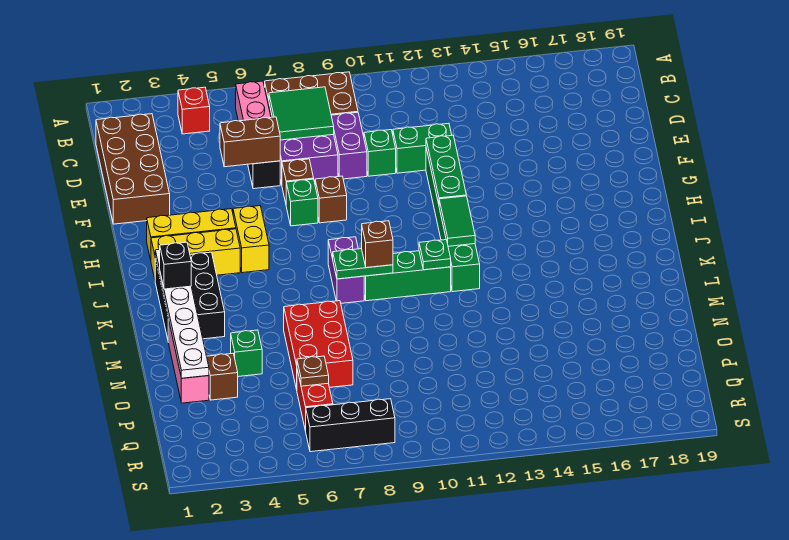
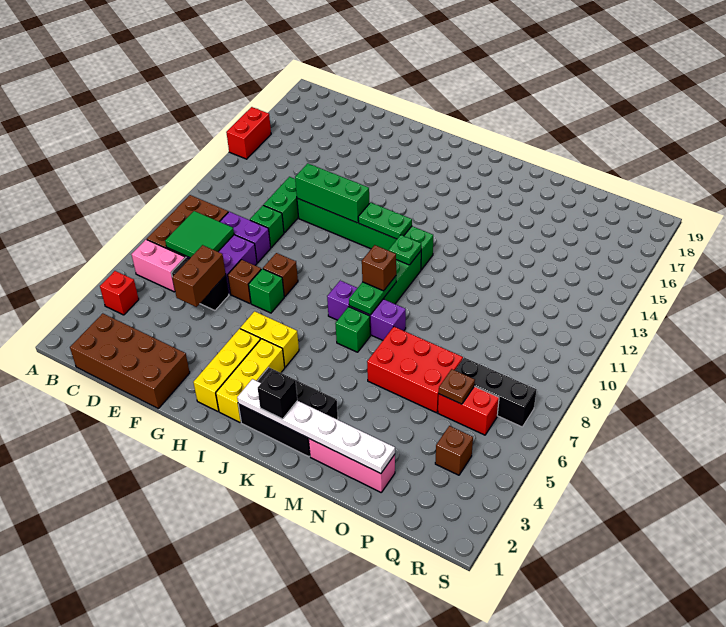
none -> red brick A14:A15 level 1
green plate F12:H12 level 2 -> green brick F12:H12 level 2
green tile I12:J12 level 2 -> green plate I12:J12 level 2
purple brick J8:K8 level 1 -> purple brick J8:L8 level 1
green brick N4 level 1 -> green brick K7 level 1
brown brick O3 level 1 -> brown brick Q4 level 1
black brick R6:R8 level 1 -> black brick P7:R7 level 1

